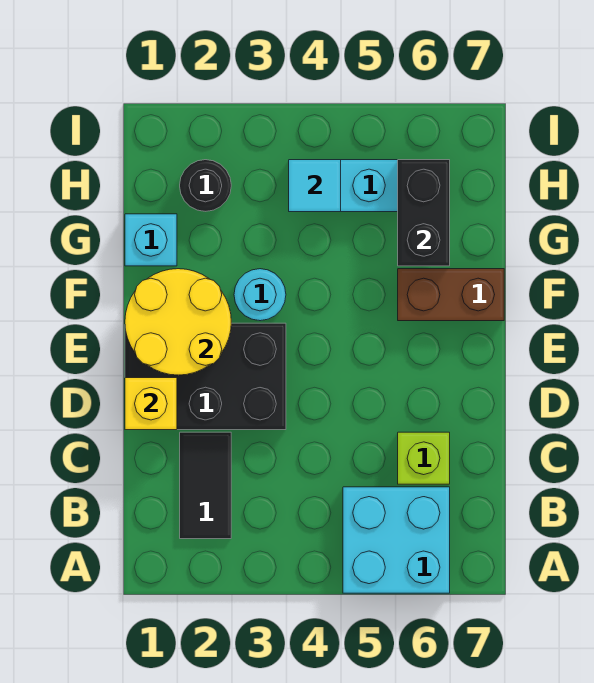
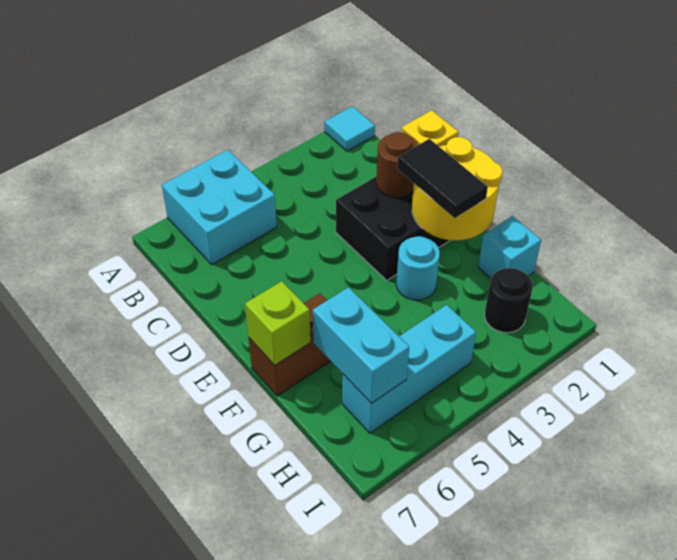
black tile B2:C2 level 1 -> black tile E2:F2 level 3
lime brick C6 level 1 -> lime brick F7 level 2
none -> brown round brick D2 level 2
black brick G6:H6 level 2 -> cyan brick G6:H6 level 2
cyan tile H4 level 2 -> cyan tile A1 level 1

